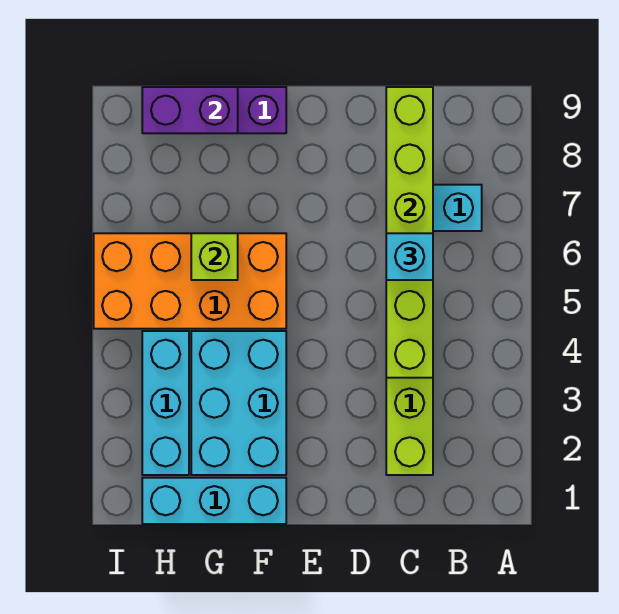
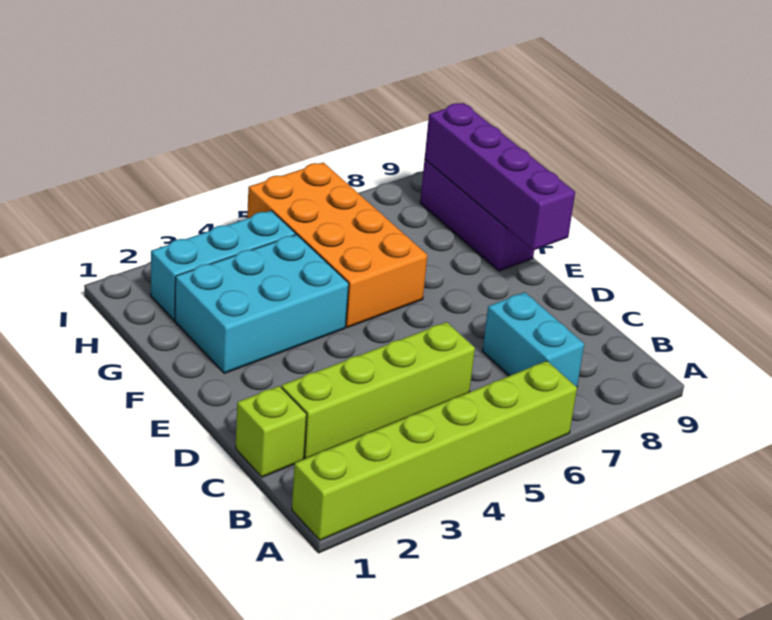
lime brick C4:C9 level 2 -> lime brick A1:A6 level 1
cyan brick C6 level 3 -> none
cyan brick F1:H1 level 1 -> none
lime brick G6 level 2 -> lime brick C1 level 1
purple brick G9:H9 level 2 -> purple brick E9:H9 level 2

